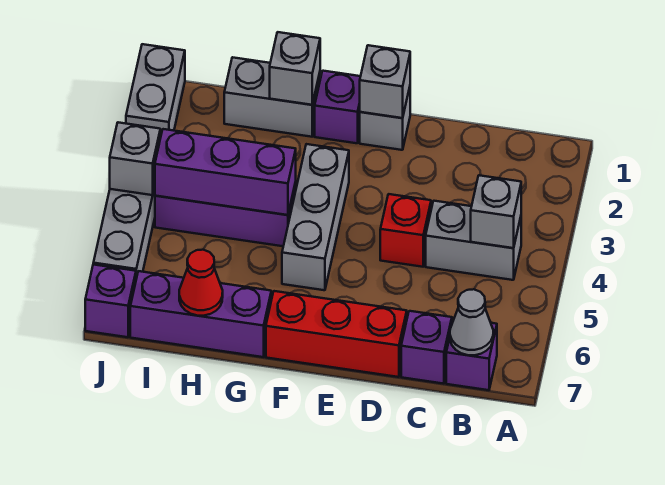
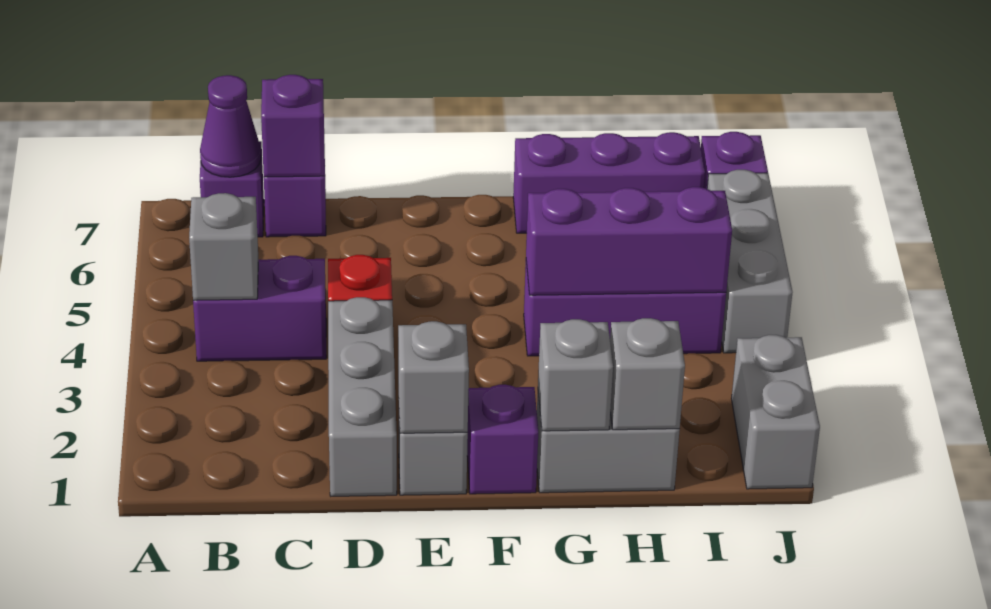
grey brick B4:C4 level 1 -> purple brick B4:C4 level 1
grey cone B7 level 2 -> purple cone B7 level 2
none -> purple brick C7 level 2
red brick D7:F7 level 1 -> none
grey brick F3:F5 level 1 -> grey brick D1:D3 level 1
red cone H7 level 2 -> none
grey brick J4 level 2 -> grey brick H1 level 2

